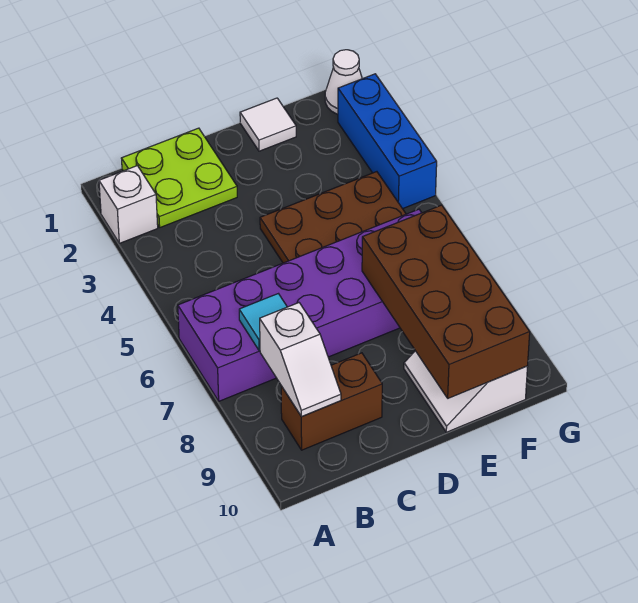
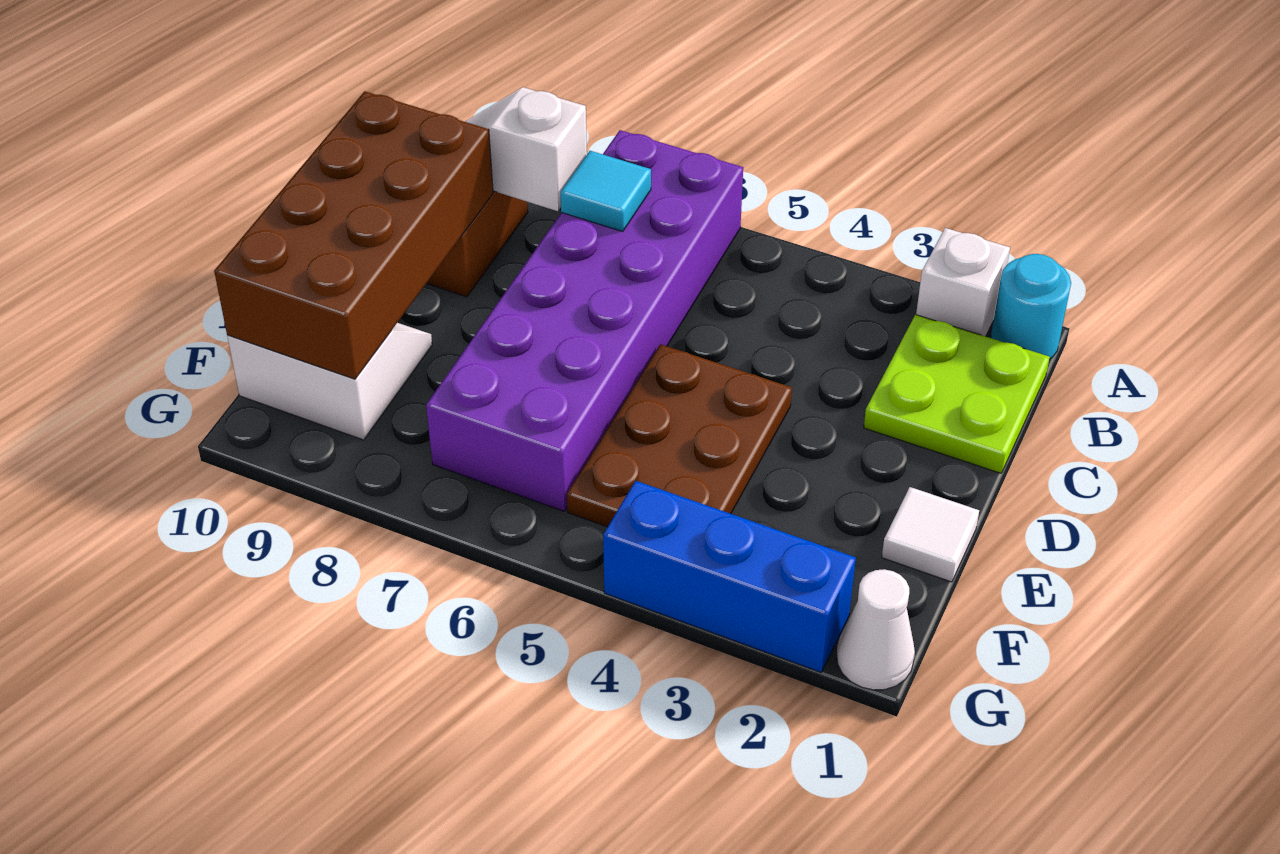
none -> cyan round brick A1 level 1
brown brick E7:F10 level 2 -> brown brick C9:F10 level 2

